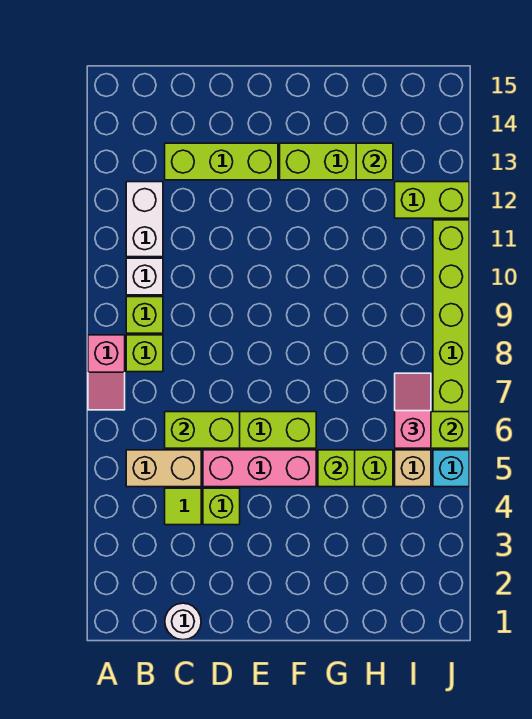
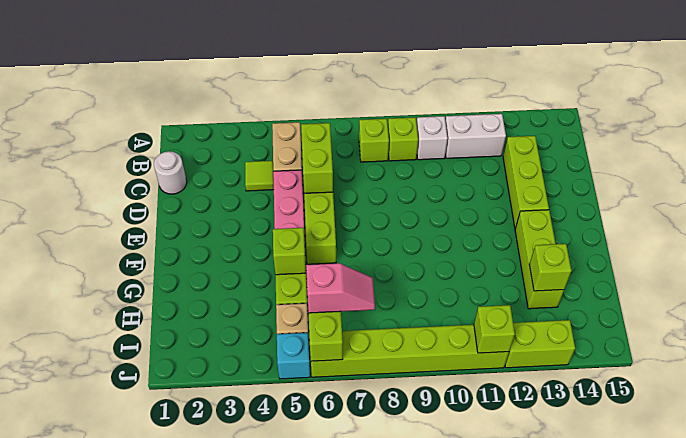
pink slope A7:A8 level 1 top 8 -> none
lime brick D4 level 1 -> lime brick J11 level 2
lime brick I12:J12 level 1 -> lime brick J12:J13 level 1

